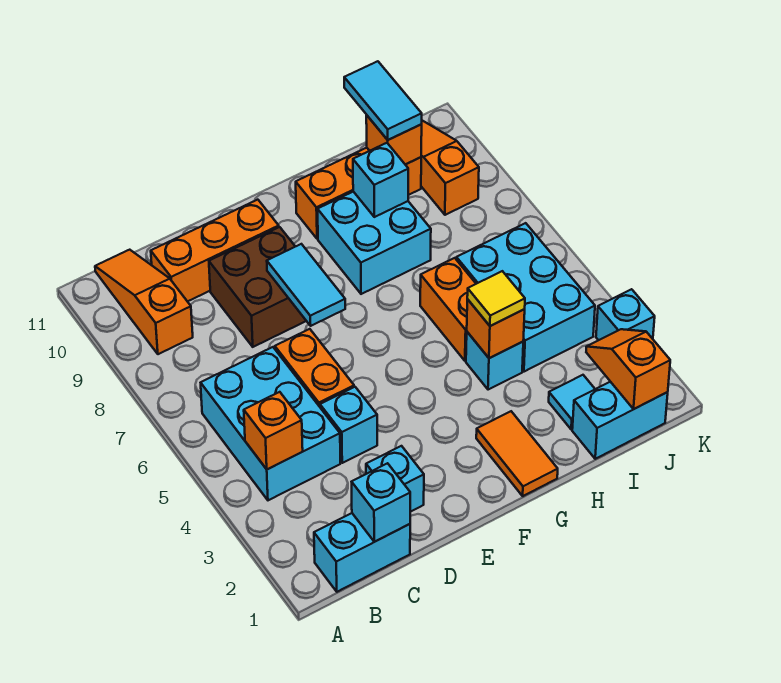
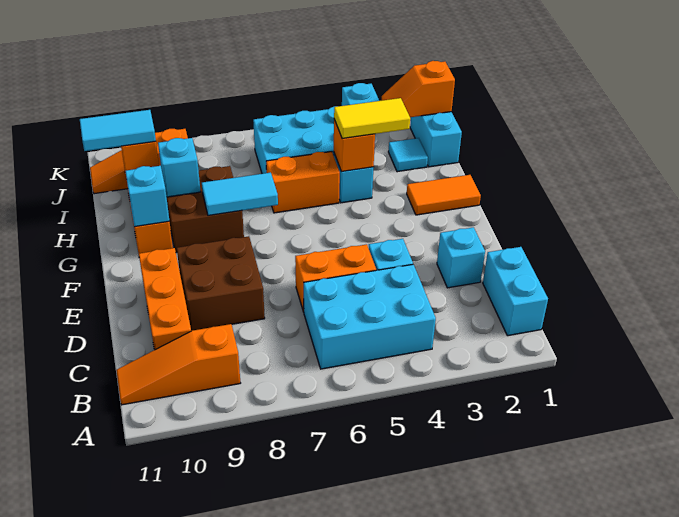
orange brick B4 level 2 -> none
cyan brick C1 level 2 -> cyan brick G10 level 2
cyan tile E7:E8 level 2 -> cyan tile G7:G8 level 2
cyan brick G8:H9 level 1 -> brown brick G8:H9 level 1
yellow tile H4 level 3 -> yellow tile H3:H4 level 3

